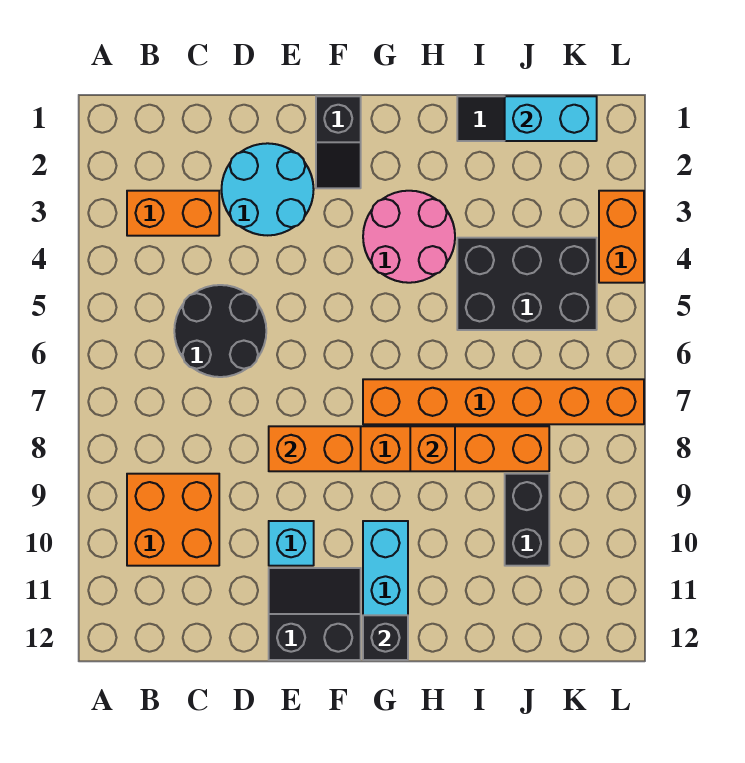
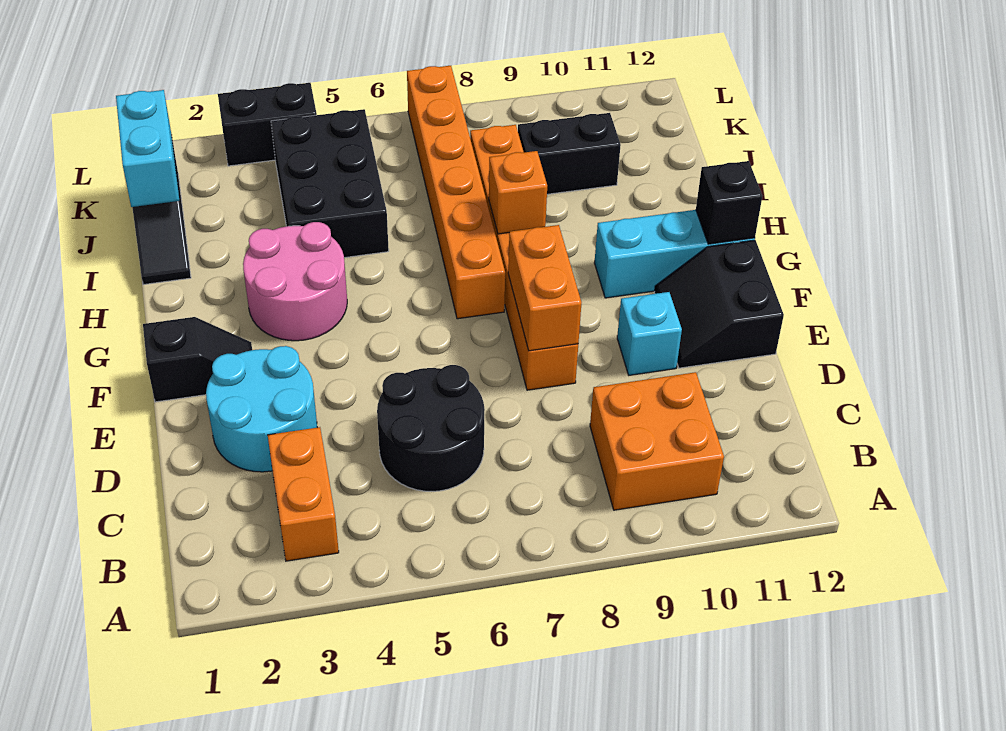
orange brick L3:L4 level 1 -> black brick L3:L4 level 1

